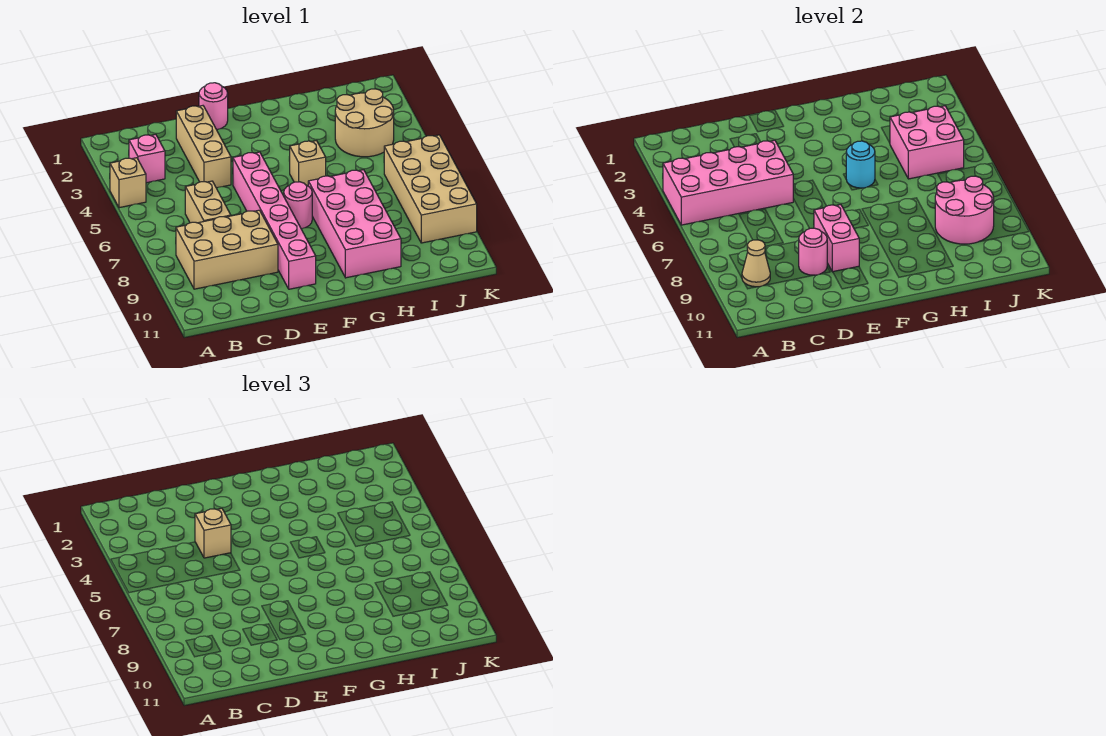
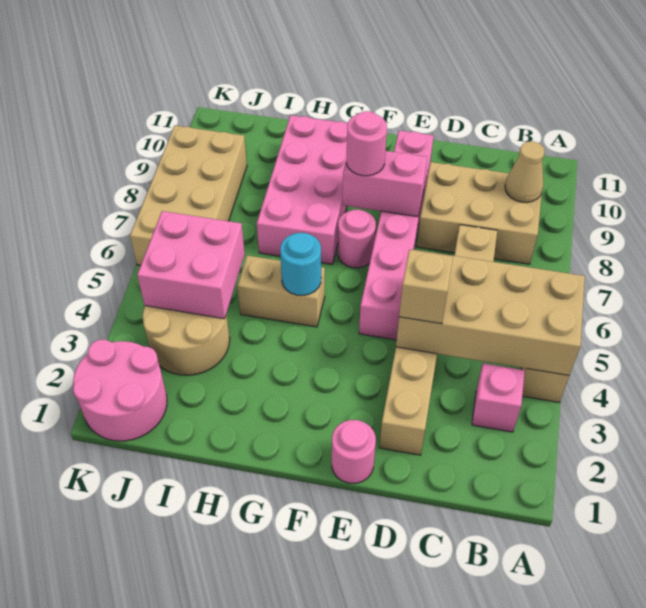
pink brick A4:D5 level 2 -> tan brick A4:D5 level 2
pink round brick D9 level 2 -> pink round brick F8 level 3
pink brick E8:E9 level 2 -> pink brick E8:F8 level 2
tan brick G5 level 1 -> tan brick G5:H5 level 1
pink round brick I8:J9 level 2 -> pink round brick J1:K2 level 1

